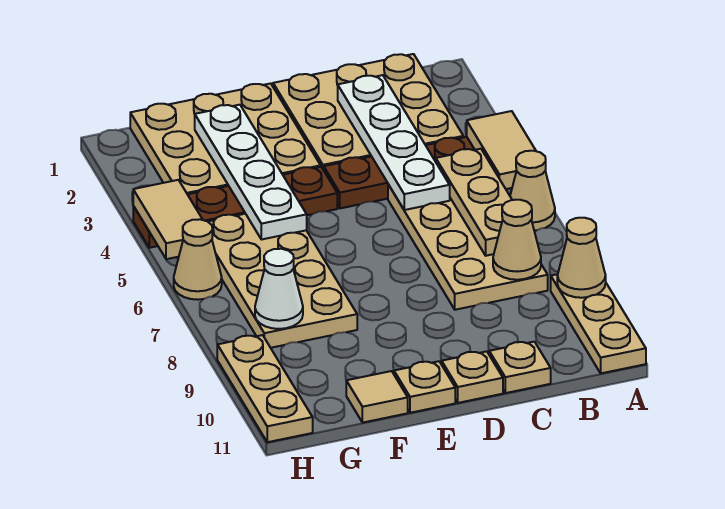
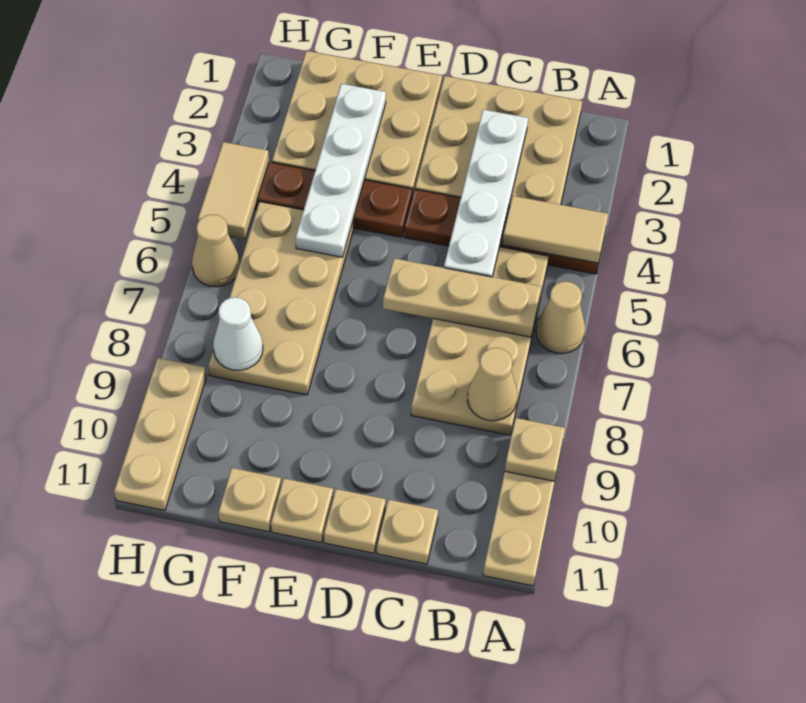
tan tile A4:A5 level 2 -> tan tile A4:B4 level 2
tan cone A9 level 2 -> tan plate A9 level 2
tan plate B5:B7 level 2 -> tan plate B6:D6 level 2
tan tile F11 level 1 -> tan plate F11 level 1

